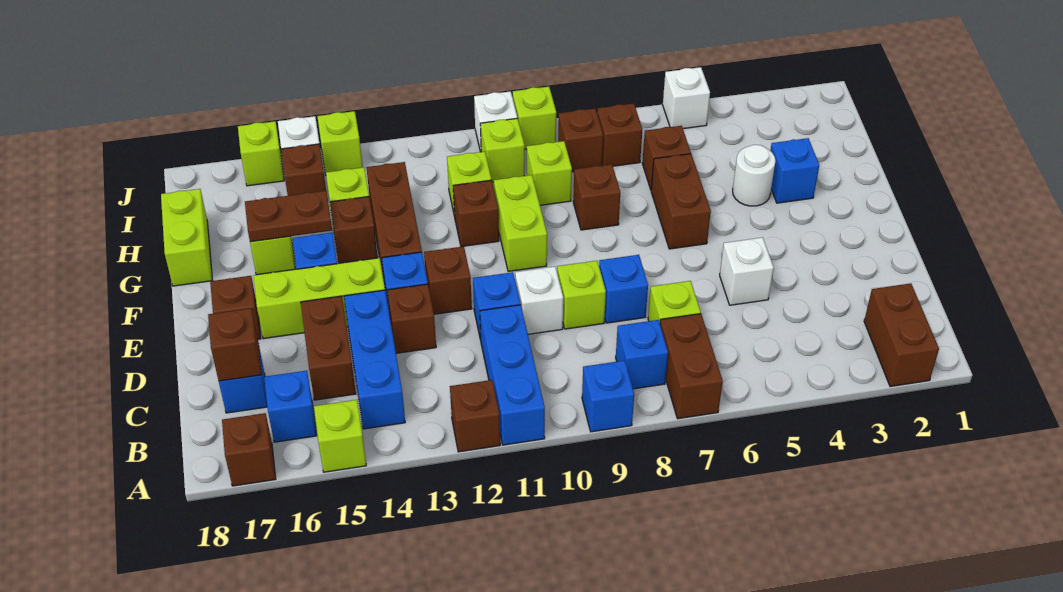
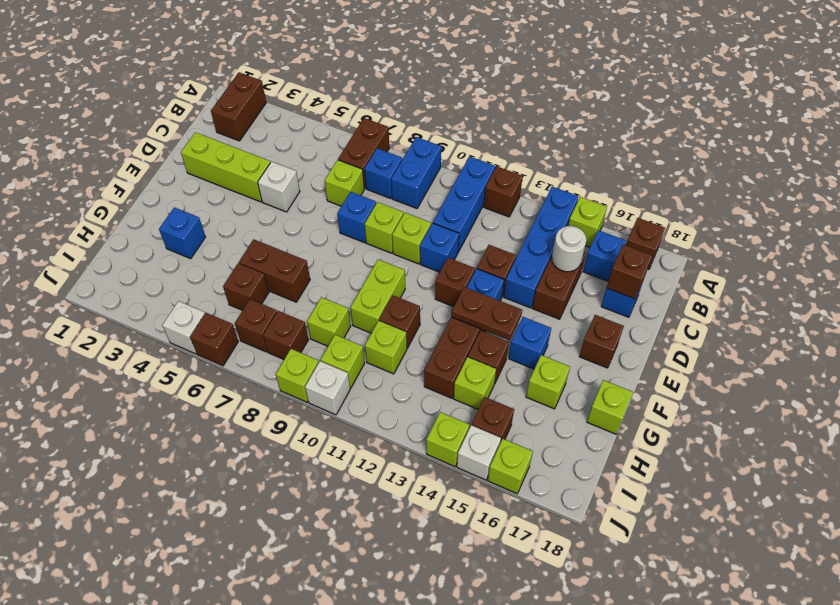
blue brick A9 level 1 -> blue brick A9:B9 level 1
blue brick B14:D14 level 1 -> blue brick A14:D14 level 1
white brick D10 level 1 -> lime brick D10 level 1
lime brick E14:E16 level 1 -> lime brick D2:D4 level 1
brown brick F6:G6 level 1 -> brown brick G6:G7 level 1
white round brick G4 level 1 -> white round brick C15 level 2
brown brick G8 level 1 -> brown brick J6 level 1
brown plate G15:G16 level 2 -> brown plate F13:F14 level 2
lime brick G18:H18 level 1 -> lime brick G18 level 1

